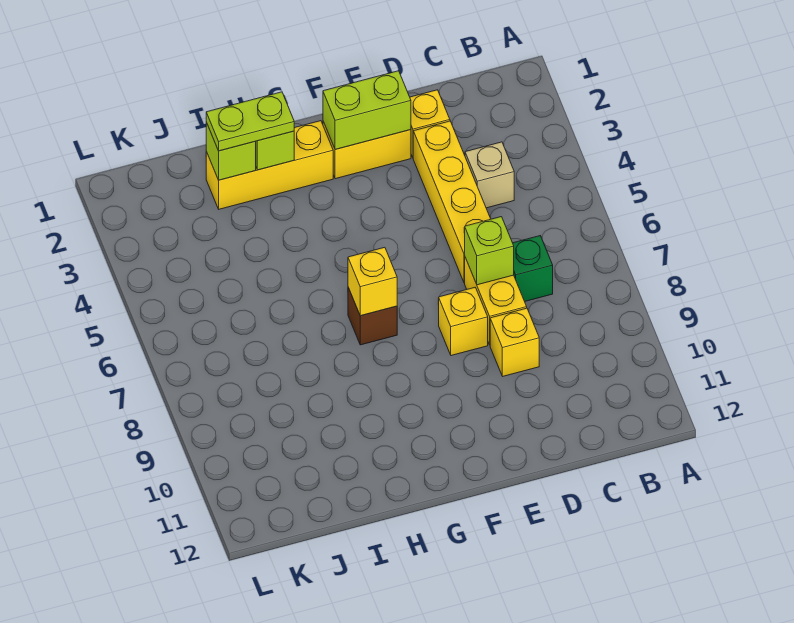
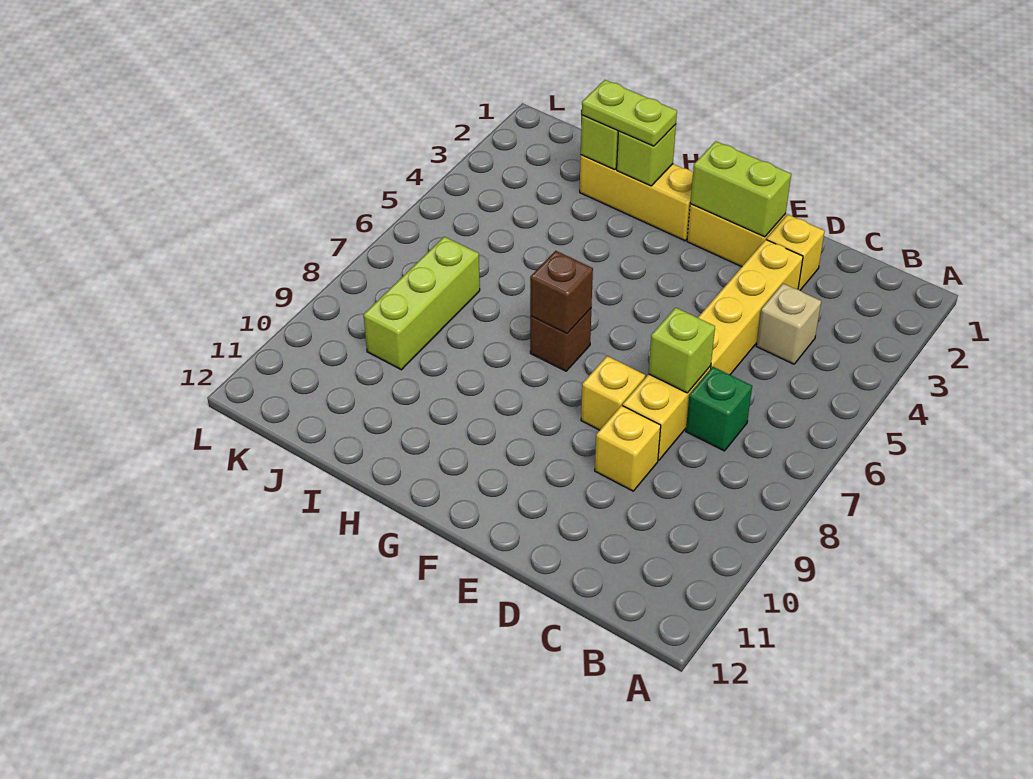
yellow brick G7 level 2 -> brown brick G7 level 2
none -> lime brick J7:J9 level 1

